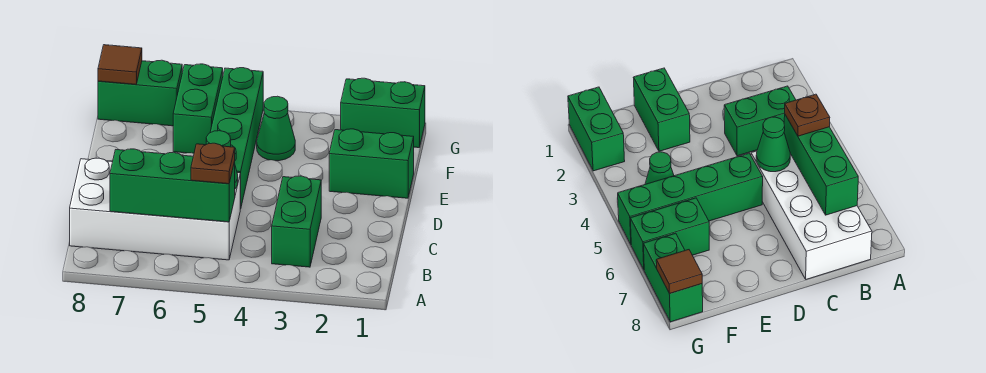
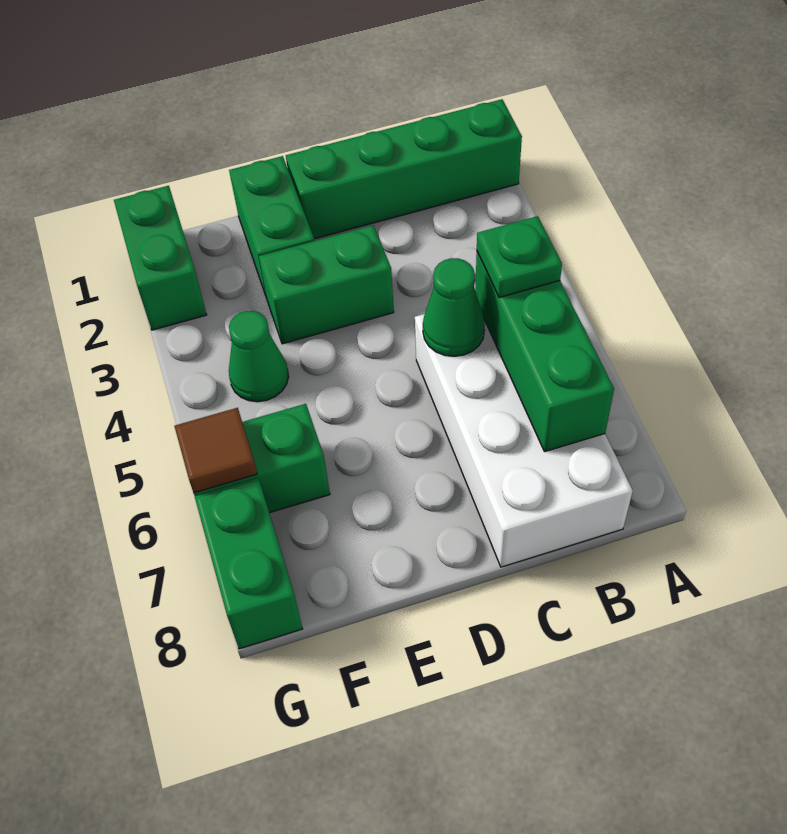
green brick B3:C3 level 1 -> green brick D3:E3 level 1
brown plate B5 level 3 -> green plate B5 level 3
green brick D5:G5 level 1 -> green brick A1:D1 level 1
brown tile G8 level 2 -> brown tile G6 level 2

